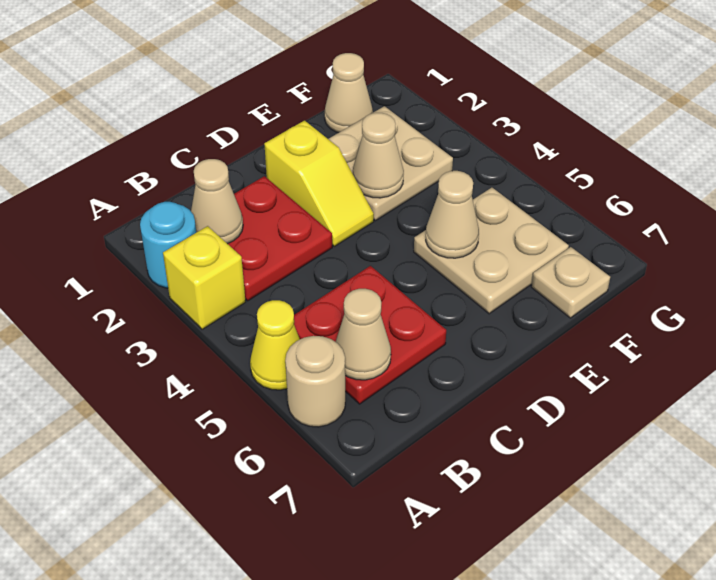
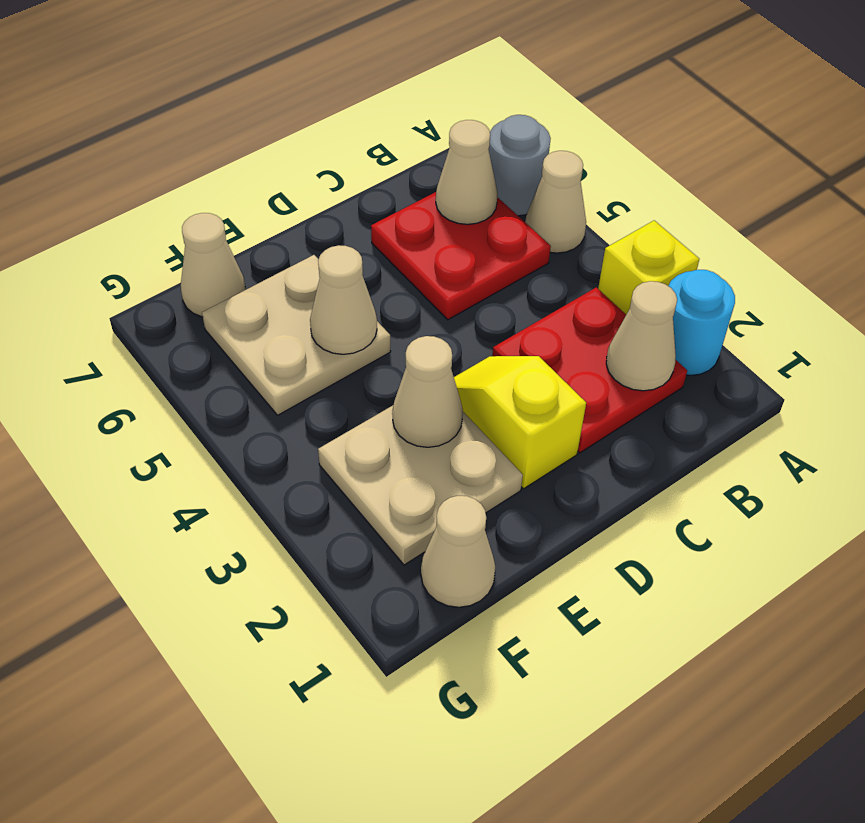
yellow cone A5 level 1 -> tan cone A5 level 1
tan round brick A6 level 1 -> grey round brick A6 level 1
tan plate F7 level 1 -> tan cone F7 level 1

